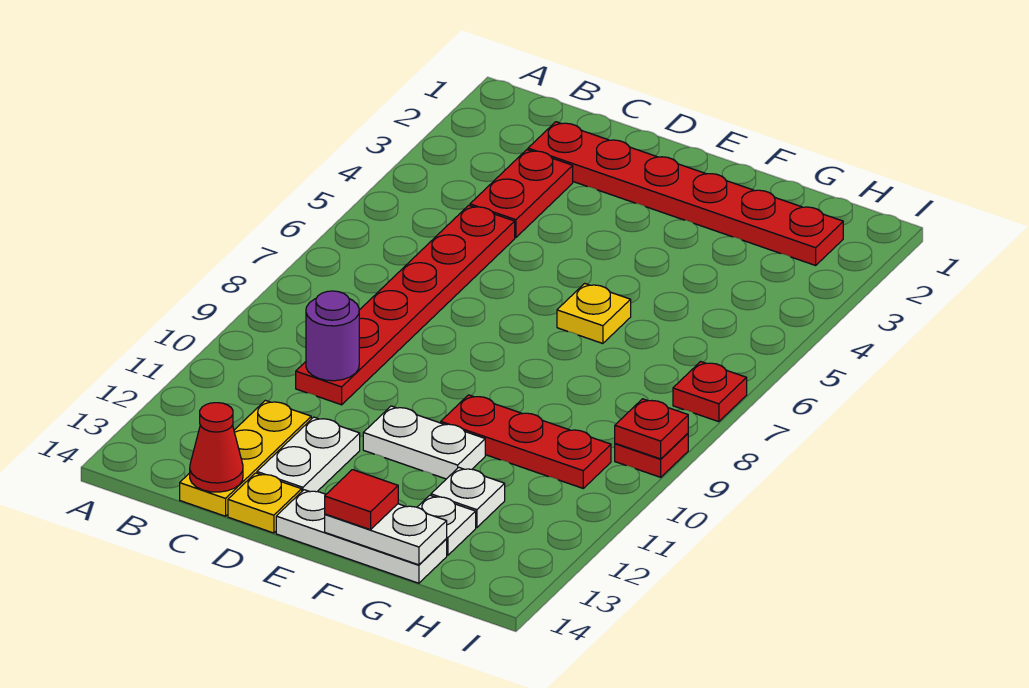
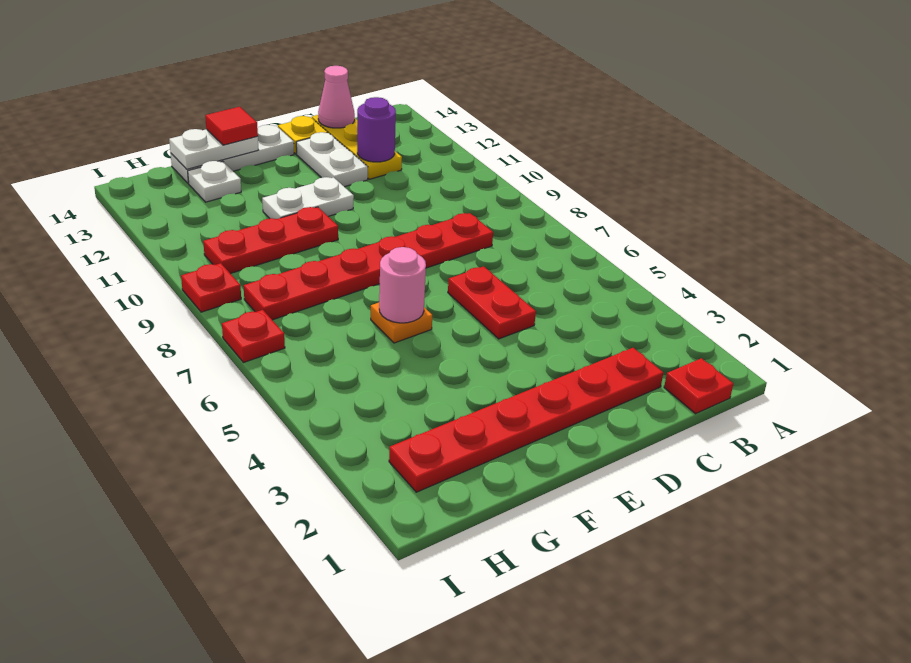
red plate C3:C4 level 1 -> red plate D5:D6 level 1
red plate C5:C10 level 1 -> red plate C8:H8 level 1
purple round brick C10 level 2 -> purple round brick C12 level 2
red cone C14 level 2 -> pink cone C14 level 2
yellow plate F6 level 1 -> orange plate F6 level 1
none -> pink round brick F6 level 2
white plate G12 level 1 -> none
red plate I9 level 2 -> red plate B1 level 1

